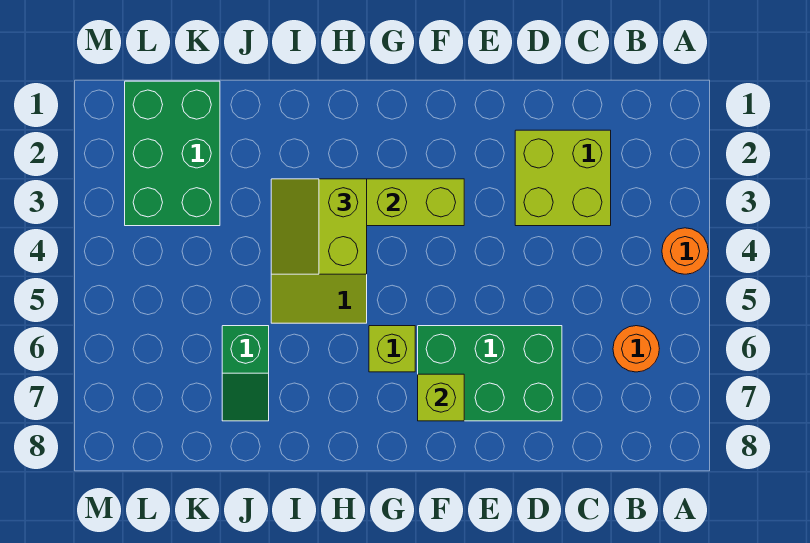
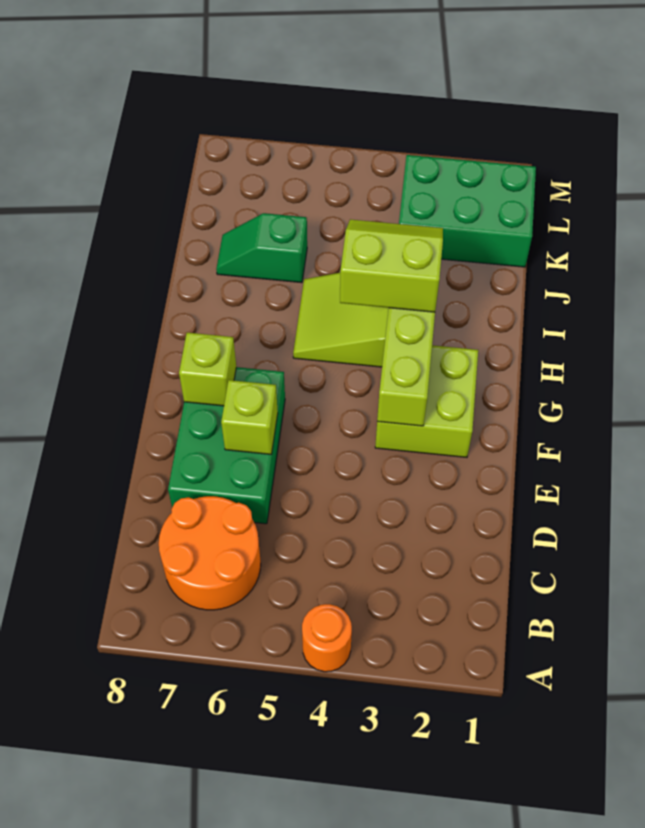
orange round brick B6 level 1 -> orange round brick B6:C7 level 1
lime brick C2:D3 level 1 -> lime brick F2:G3 level 1
lime brick G6 level 1 -> lime brick E6 level 2

